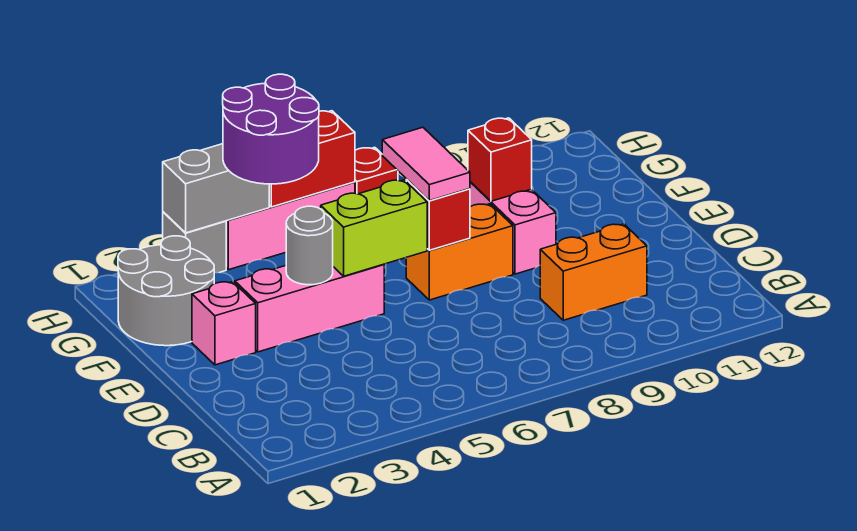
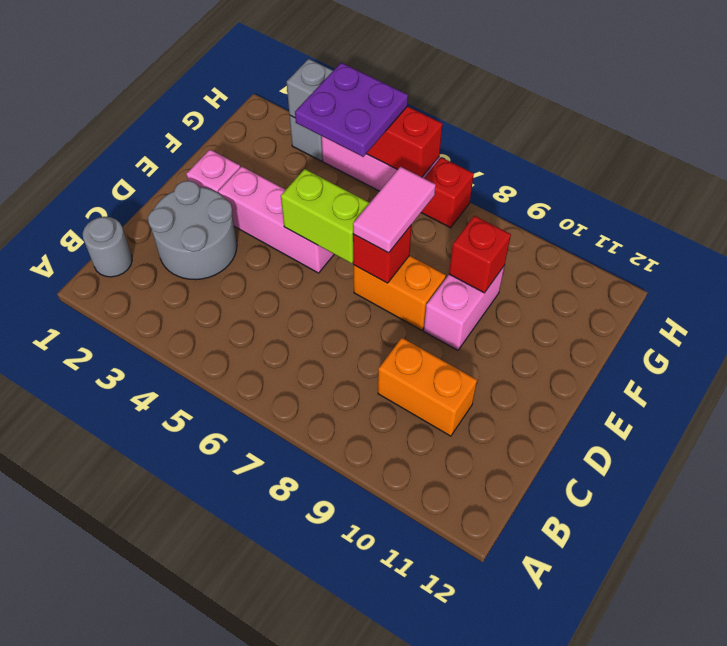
grey round brick E4 level 2 -> grey round brick B1 level 1
grey round brick F1:G2 level 1 -> grey round brick C2:D3 level 1
purple round brick G4:H5 level 3 -> purple plate G4:H5 level 3

